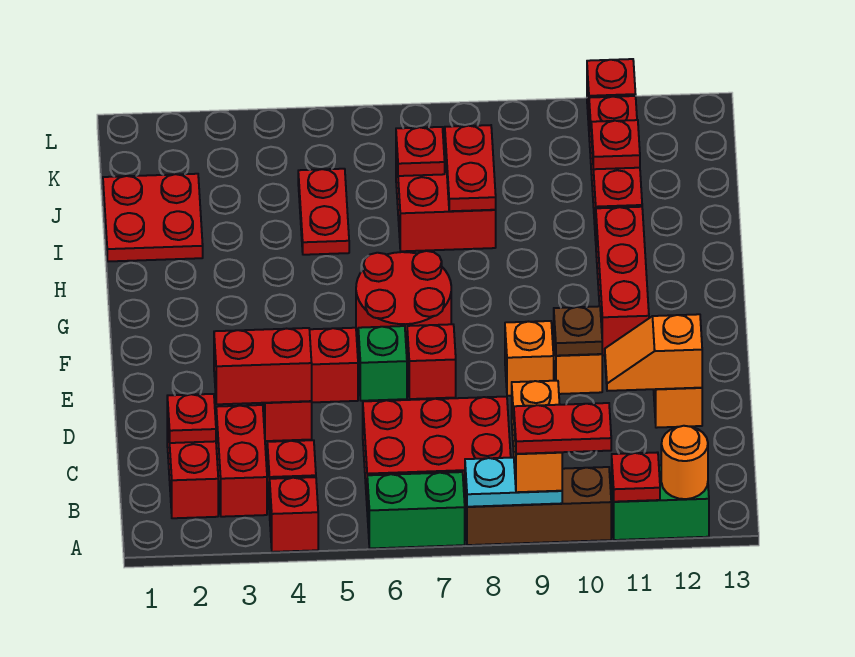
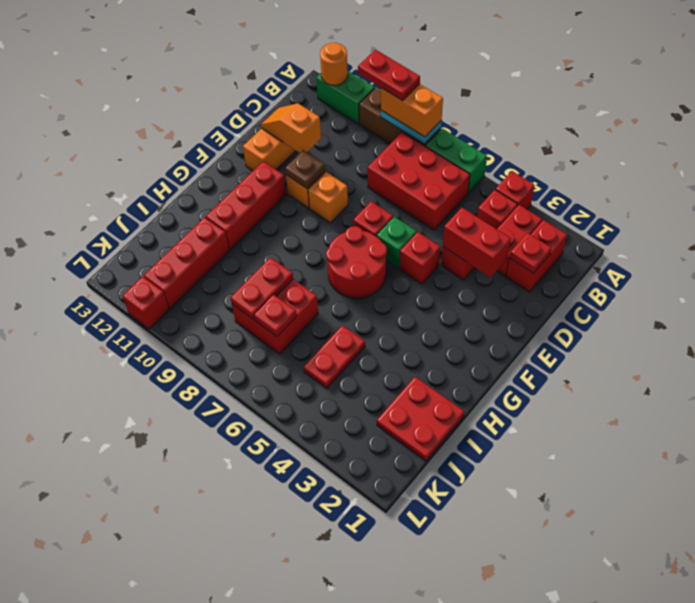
orange brick A9:B9 level 3 -> orange brick A8:A9 level 3
red plate A11 level 2 -> none
orange slope D11:D12 level 2 top 12 -> orange slope D11:D12 level 2 top 11
red plate J11 level 2 -> none

